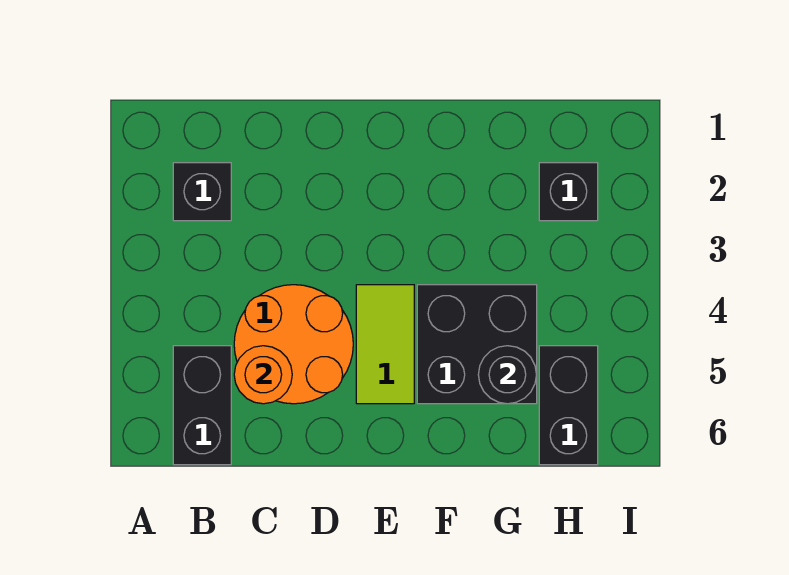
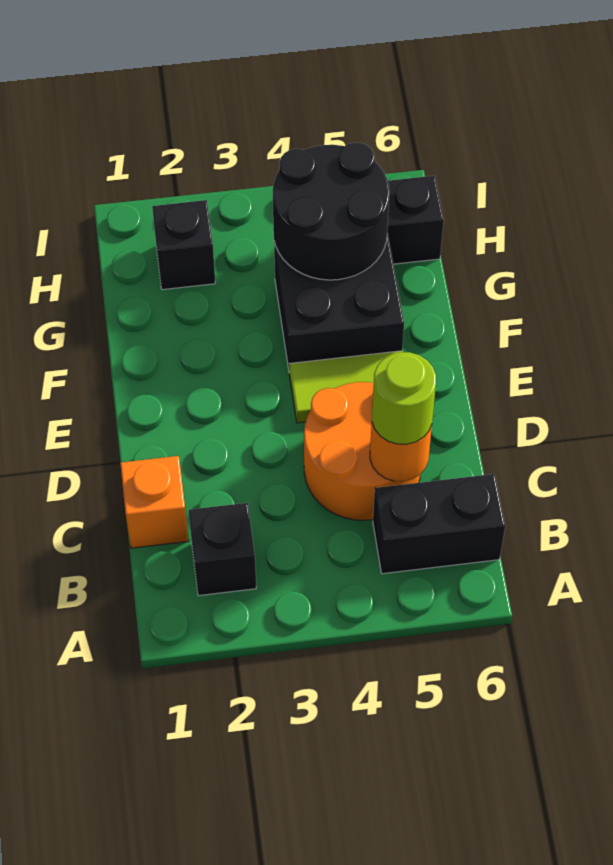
none -> orange brick C1 level 1
none -> lime round brick C5 level 3
black round brick G5 level 2 -> black round brick G4:H5 level 2

